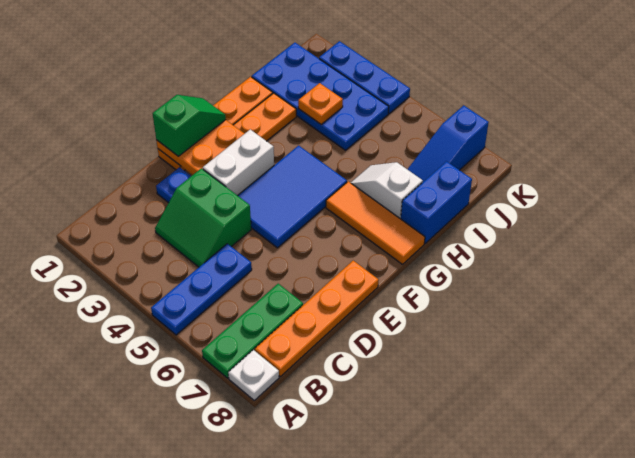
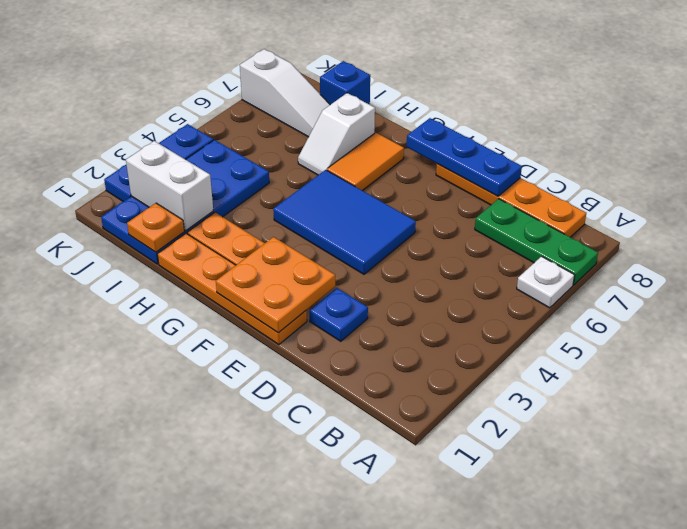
blue plate A5:C5 level 1 -> blue plate D8:F8 level 2
white plate A8 level 1 -> white plate A6 level 1
green slope C3:D4 level 1 top D -> none
green slope E1:F1 level 3 top E -> none
white brick E3:F3 level 1 -> white brick I2:J2 level 2
orange tile G6:G8 level 1 -> orange tile G6:G7 level 1
blue brick H8:I8 level 1 -> blue brick I8 level 1
orange plate I3 level 2 -> orange plate I1 level 2
blue slope I7:K7 level 1 top K -> white slope I7:K7 level 1 top K

